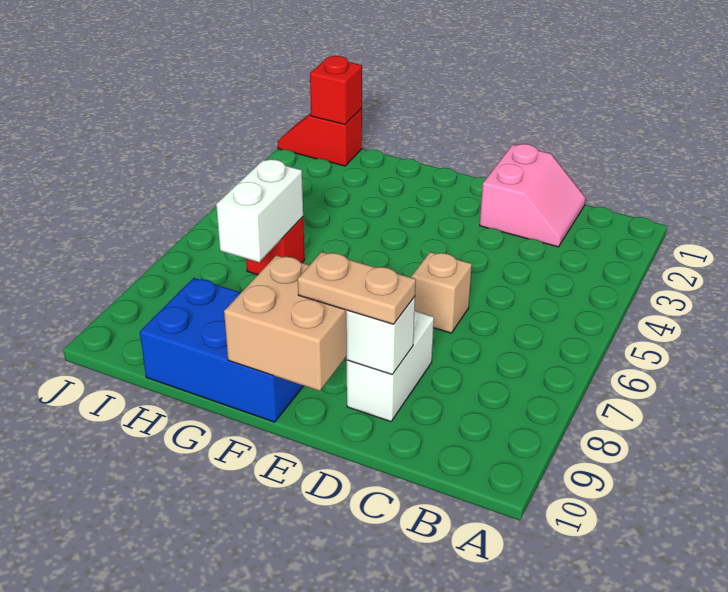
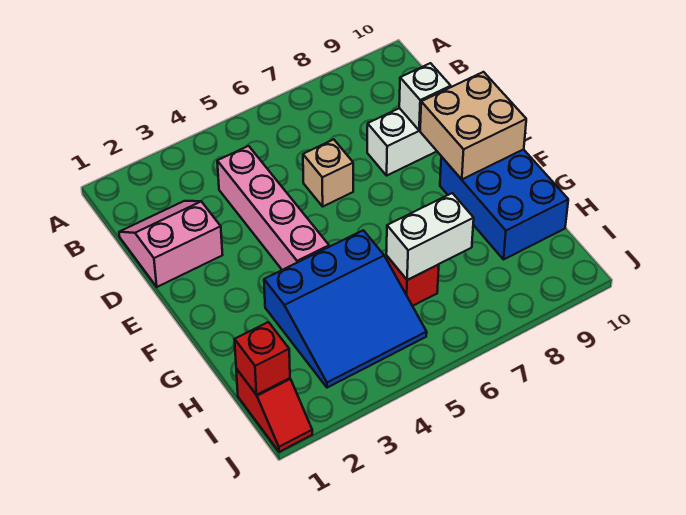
none -> pink brick C4:F4 level 1
tan plate D9:E9 level 3 -> none
none -> blue slope G3:I5 level 1 top G

